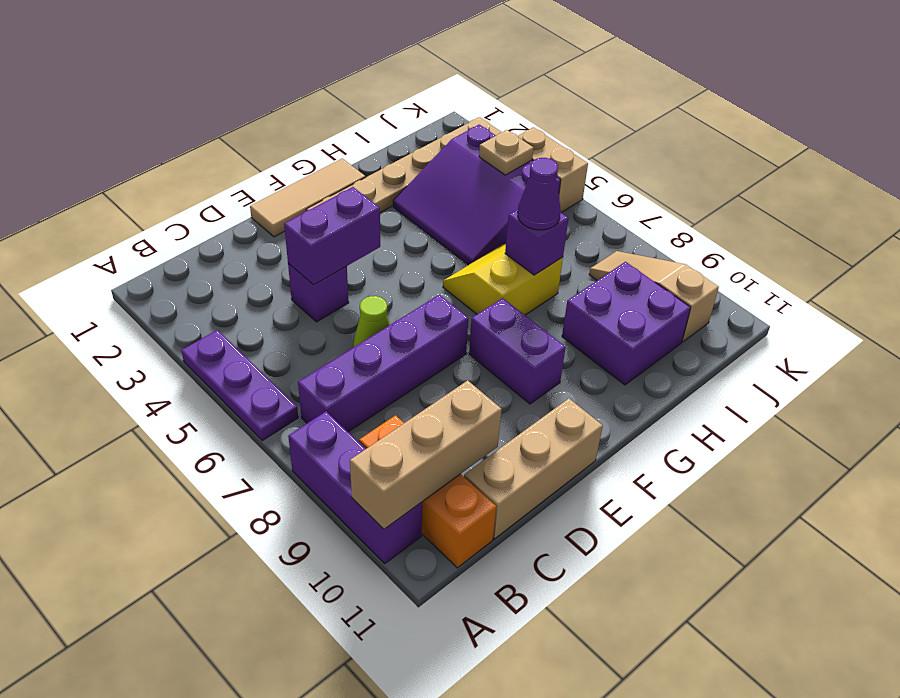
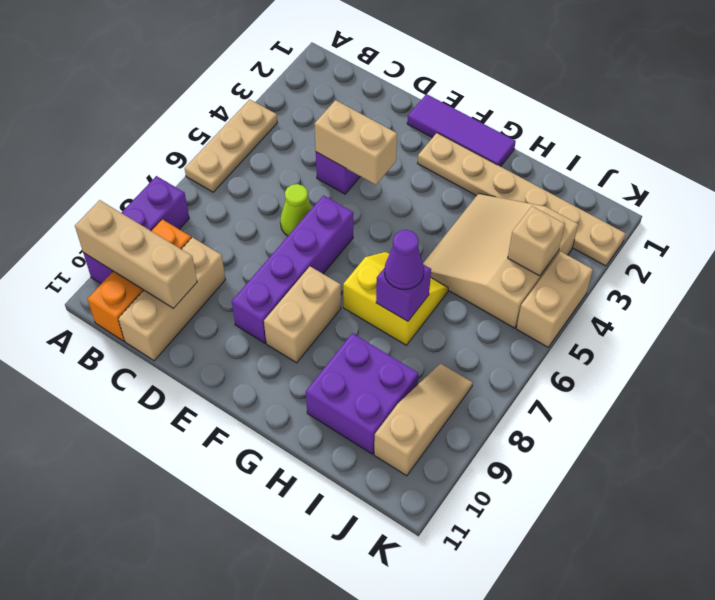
purple plate A4:A6 level 1 -> tan plate A4:A6 level 1
purple brick B7:E7 level 1 -> purple brick E6:E9 level 1
tan brick C11:E11 level 1 -> tan brick C9:C11 level 1
purple brick D4:E4 level 2 -> tan brick D4:E4 level 2
tan tile E1:G1 level 1 -> purple tile E1:G1 level 1
purple brick F8:F9 level 1 -> tan brick F8:F9 level 1
purple slope H3:J5 level 1 top J -> tan slope H3:J5 level 1 top J
tan plate J4 level 2 -> tan brick J4 level 2

